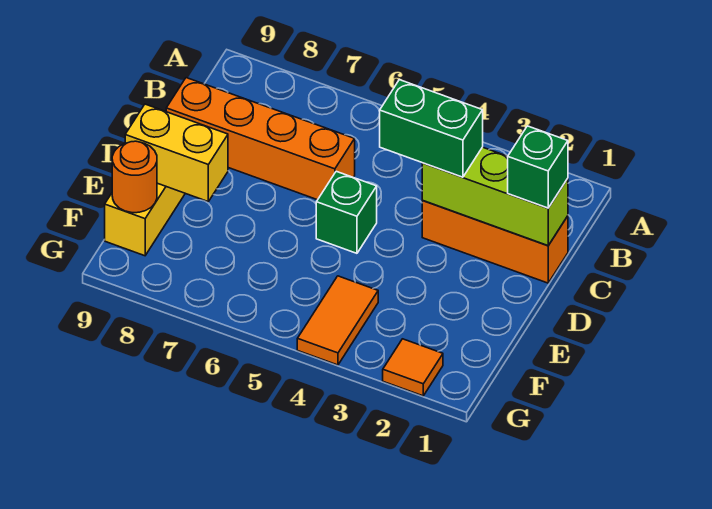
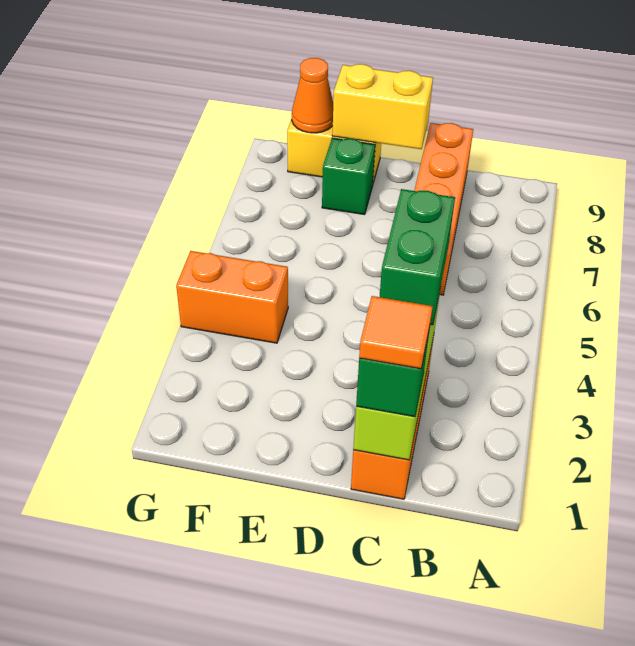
green brick D5 level 1 -> green brick E8 level 1
yellow brick E8:E9 level 2 -> yellow brick D9:E9 level 2
orange tile F4:G4 level 1 -> orange brick F4:G4 level 1
orange round brick F9 level 2 -> orange cone F9 level 2
orange tile G2 level 1 -> orange tile C1 level 4

